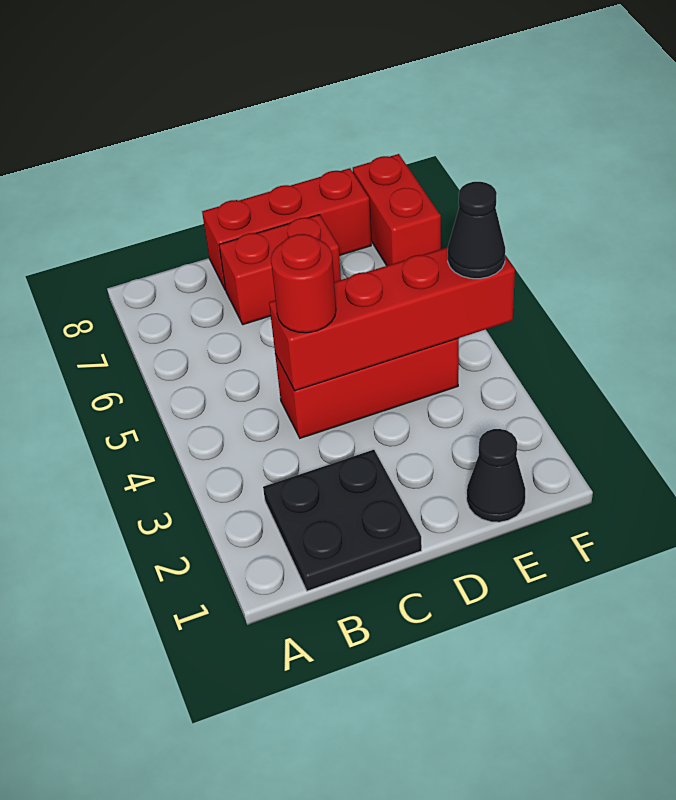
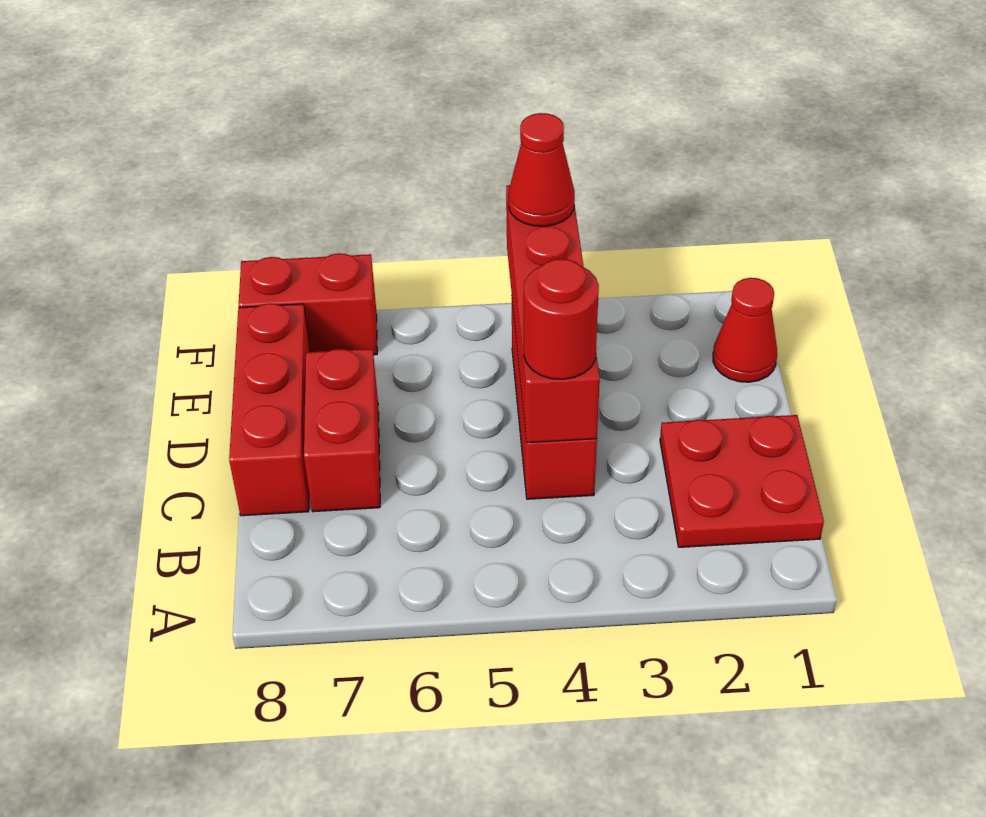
black plate B1:C2 level 1 -> red plate B1:C2 level 1
black cone E1 level 1 -> red cone E1 level 1
black cone F4 level 3 -> red cone F4 level 3

